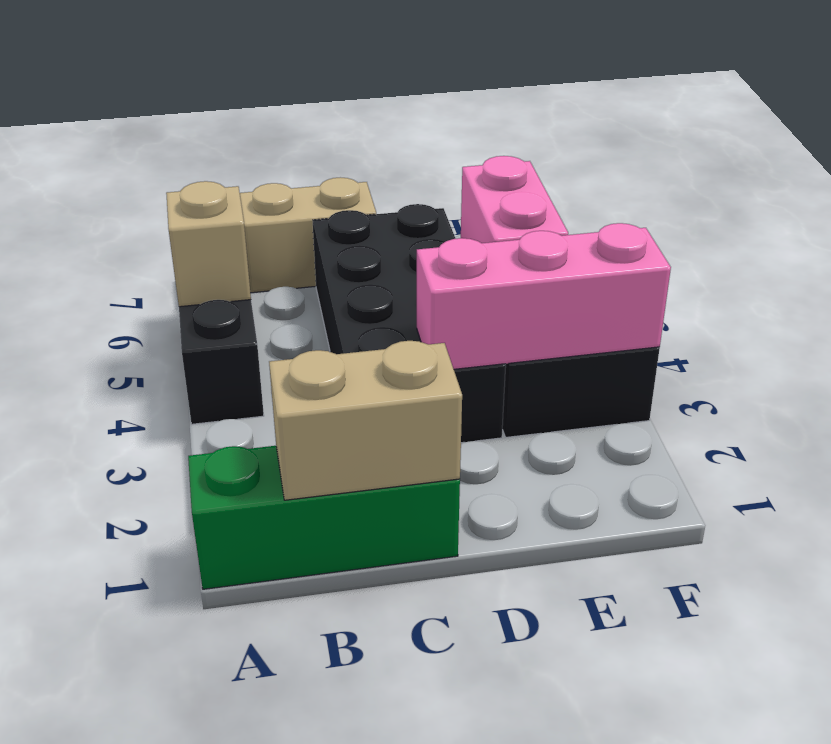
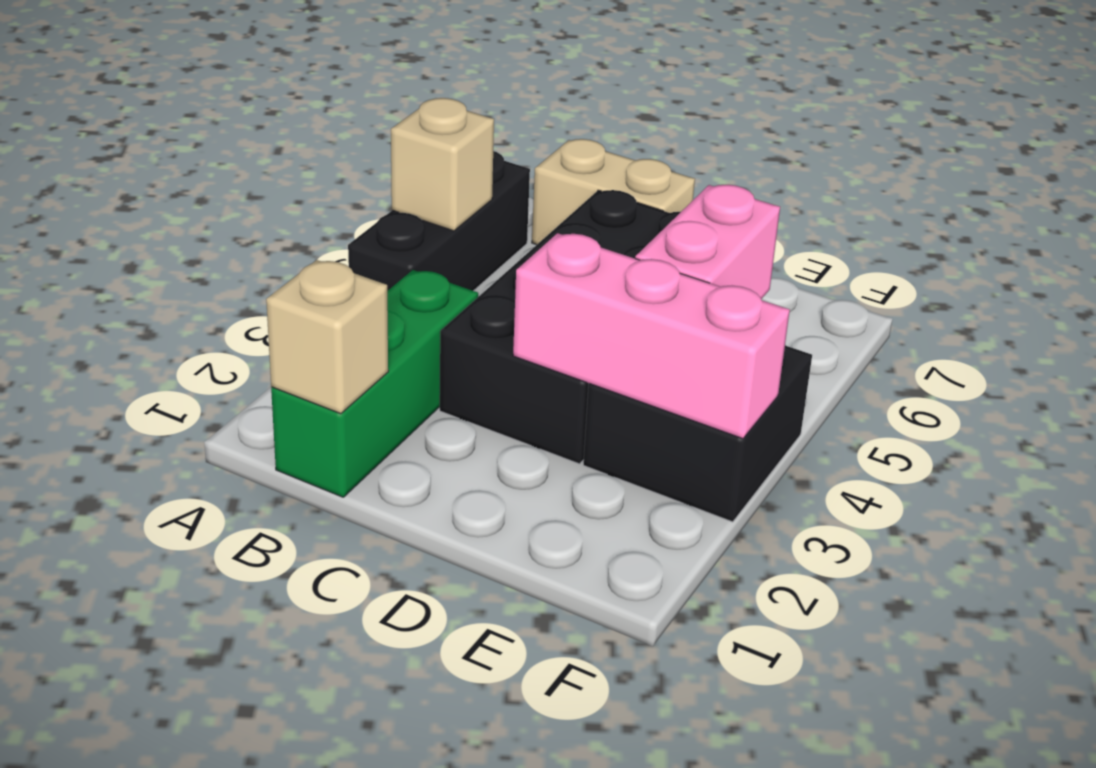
green brick A1:C1 level 1 -> green brick B1:B3 level 1
tan brick B1:C1 level 2 -> tan brick B1 level 2

